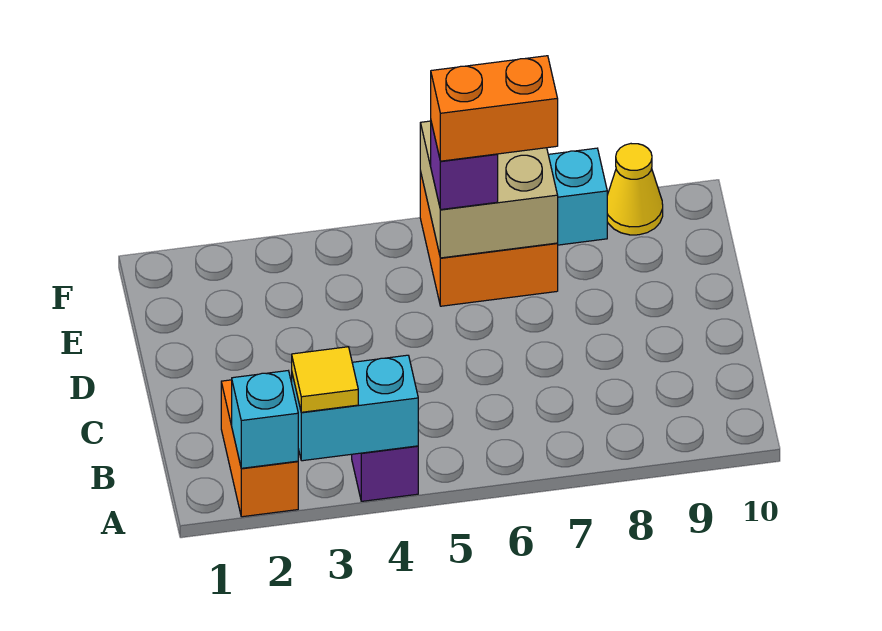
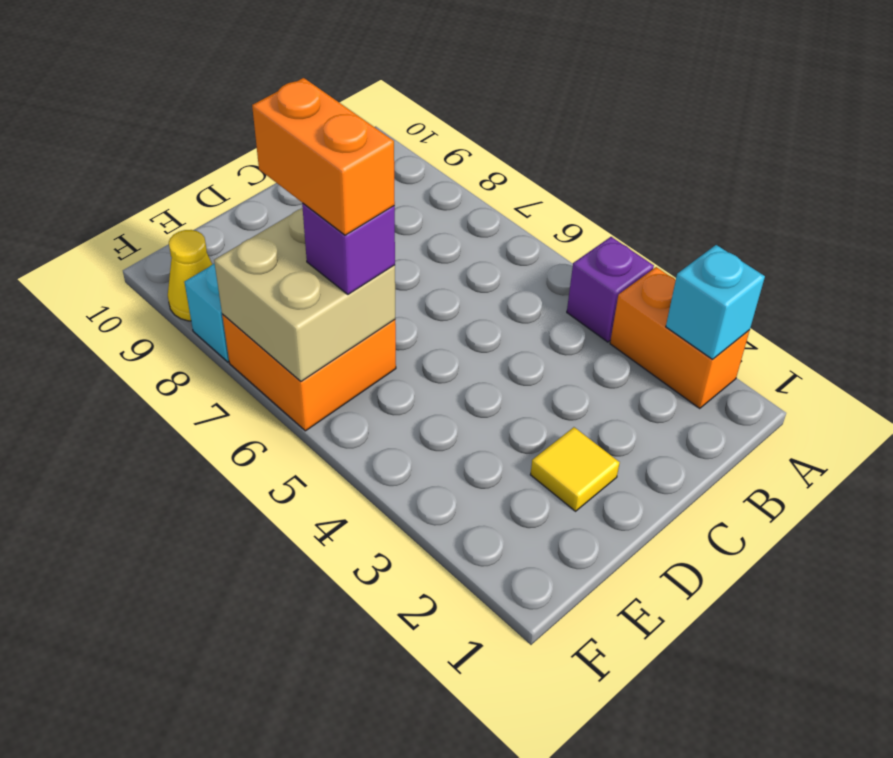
orange brick A2:B2 level 1 -> orange brick A2:A3 level 1
cyan brick A3:A4 level 2 -> none
yellow tile A3 level 3 -> yellow tile D2 level 1

